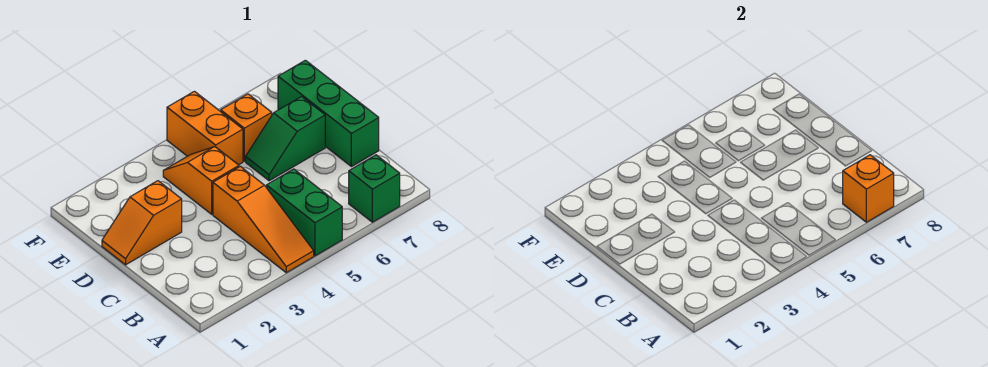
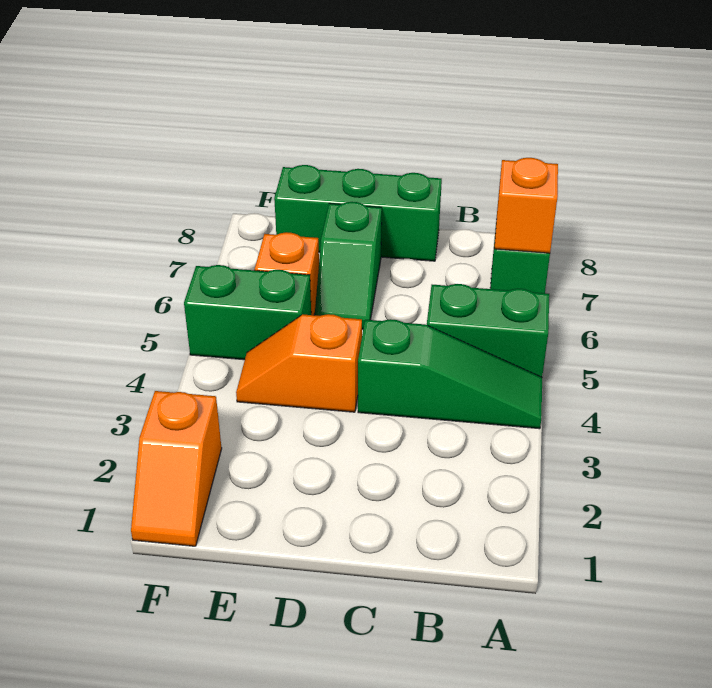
orange slope A4:C4 level 1 top C -> green slope A4:C4 level 1 top C
orange slope D1:D2 level 1 top 2 -> orange slope F1:F2 level 1 top 2
orange brick E5:F5 level 1 -> green brick E5:F5 level 1

